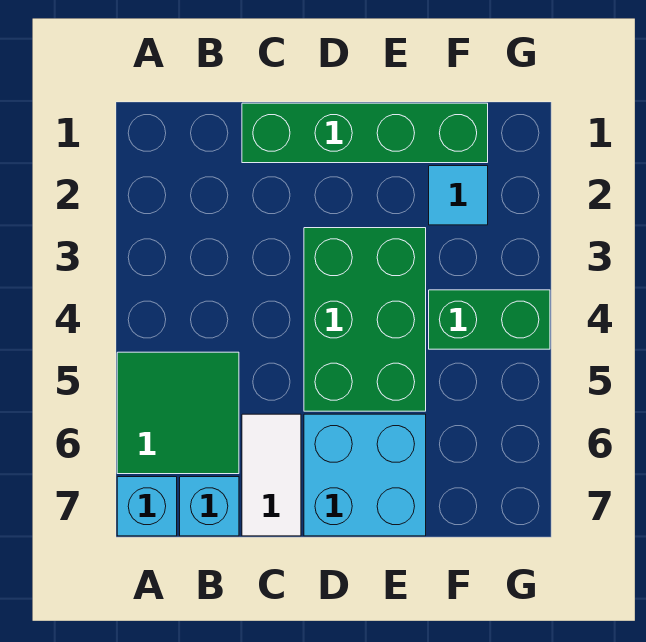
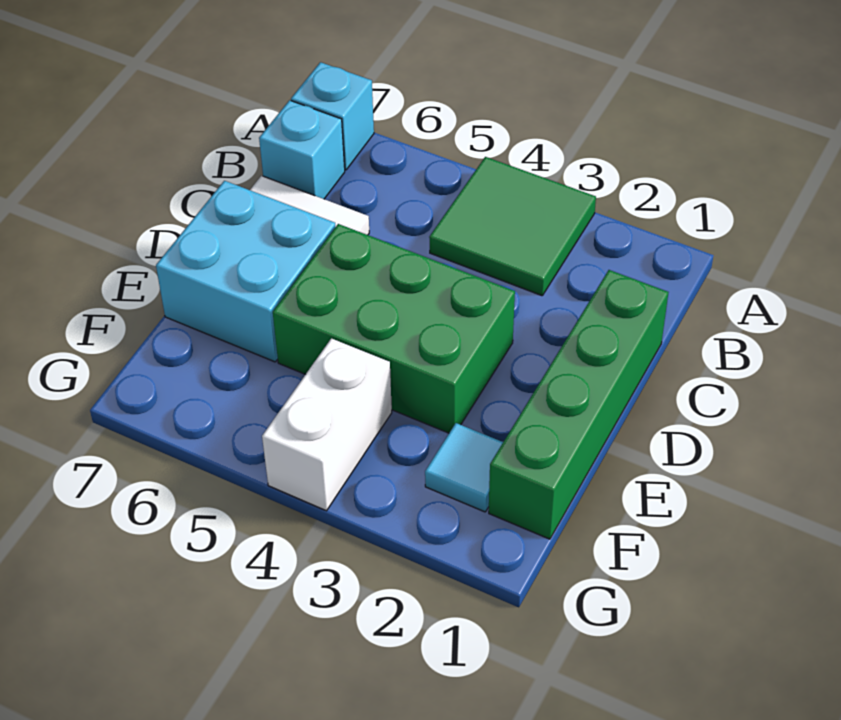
green tile A5:B6 level 1 -> green tile A3:B4 level 1
green brick F4:G4 level 1 -> white brick F4:G4 level 1

